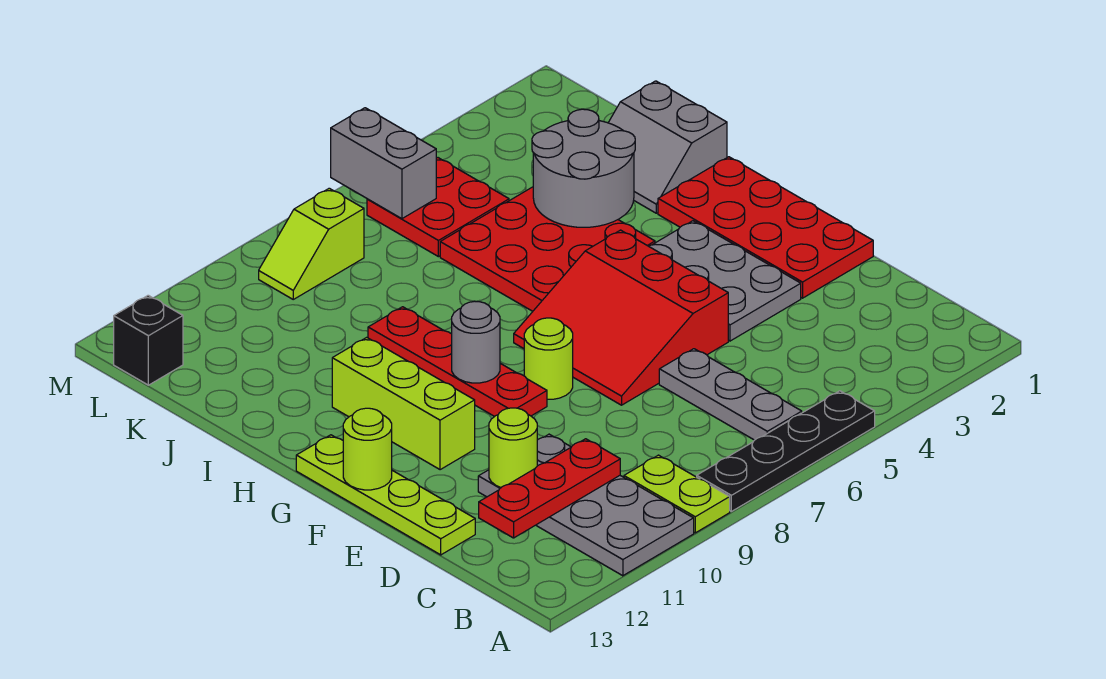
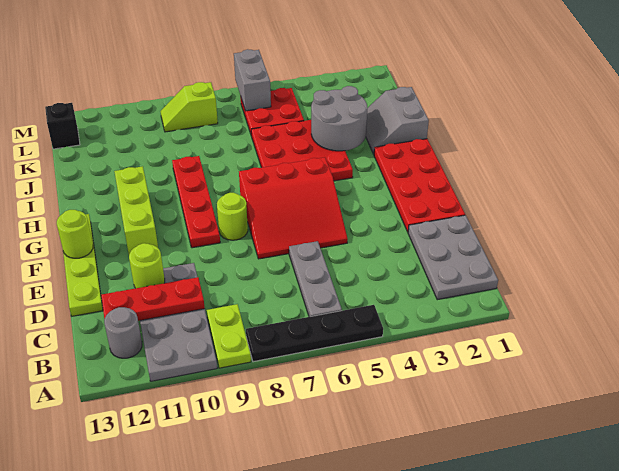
grey plate E3:G4 level 1 -> grey plate B1:D2 level 1
red slope E5:G7 level 1 top 5 -> red slope E5:G7 level 1 top G
grey round brick G9 level 2 -> grey round brick B12 level 1

